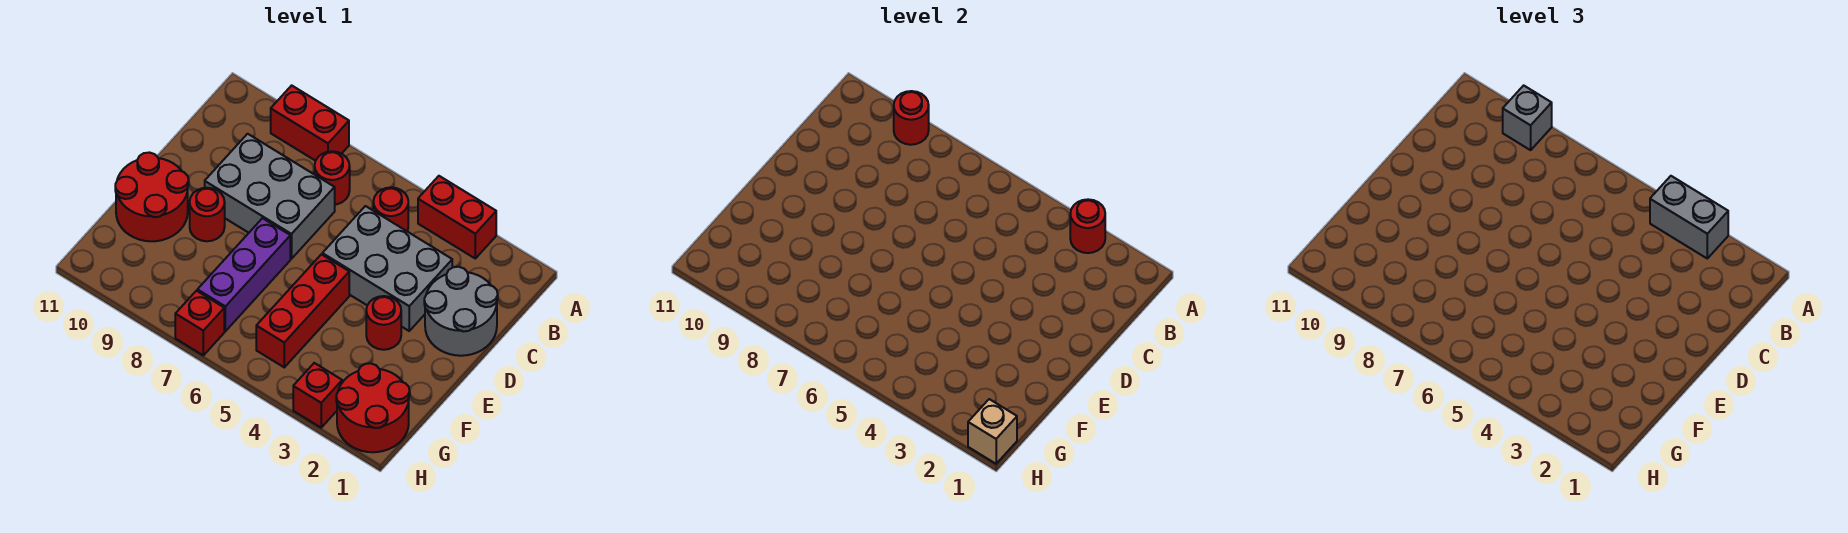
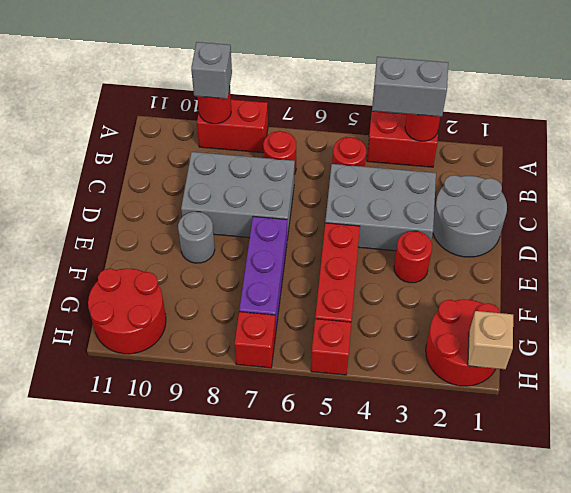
red round brick E9 level 1 -> grey round brick E9 level 1
red round brick E10:F11 level 1 -> red round brick G10:H11 level 1
red brick H3 level 1 -> red brick H5 level 1

